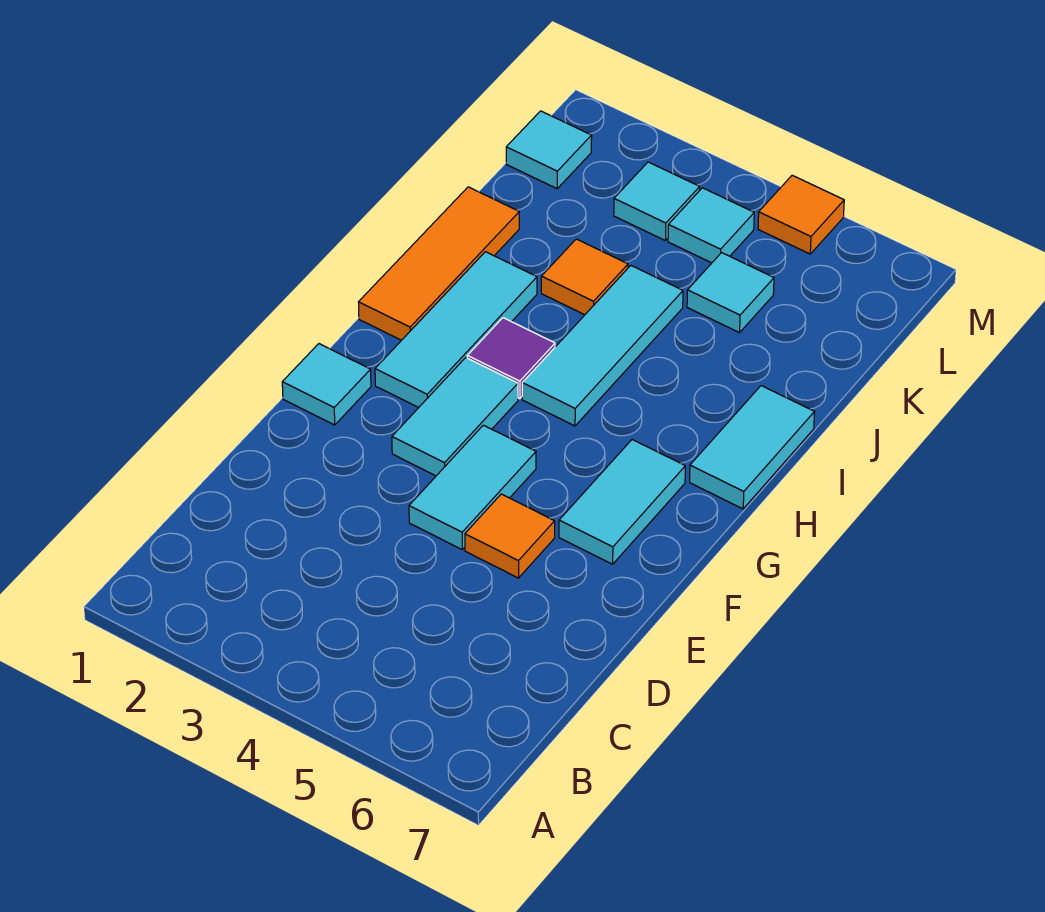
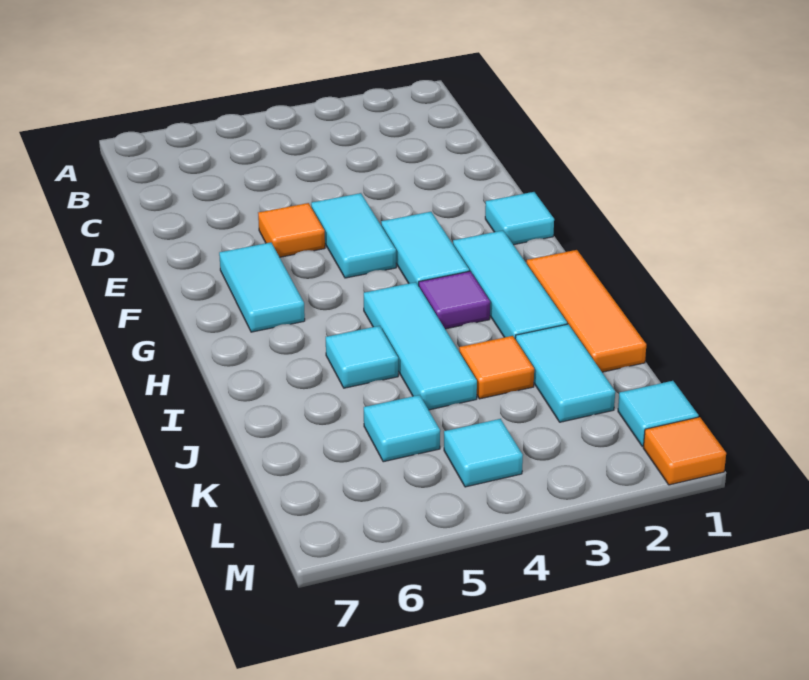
cyan tile H7:I7 level 1 -> cyan tile J2:K2 level 1
cyan tile L3 level 1 -> cyan tile I5 level 1
orange tile M5 level 1 -> orange tile M1 level 1

